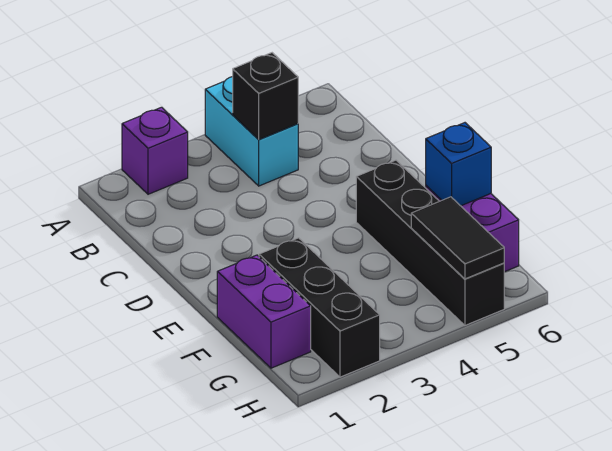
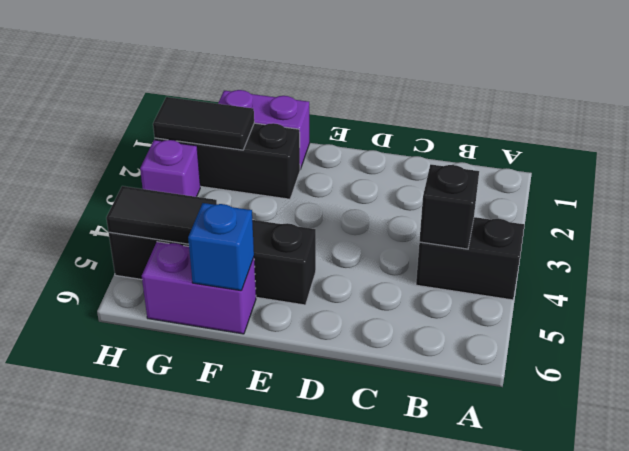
purple brick A2 level 1 -> purple brick H3 level 1
cyan brick A4:B4 level 1 -> black brick A4:B4 level 1
none -> black tile G2:H2 level 2

